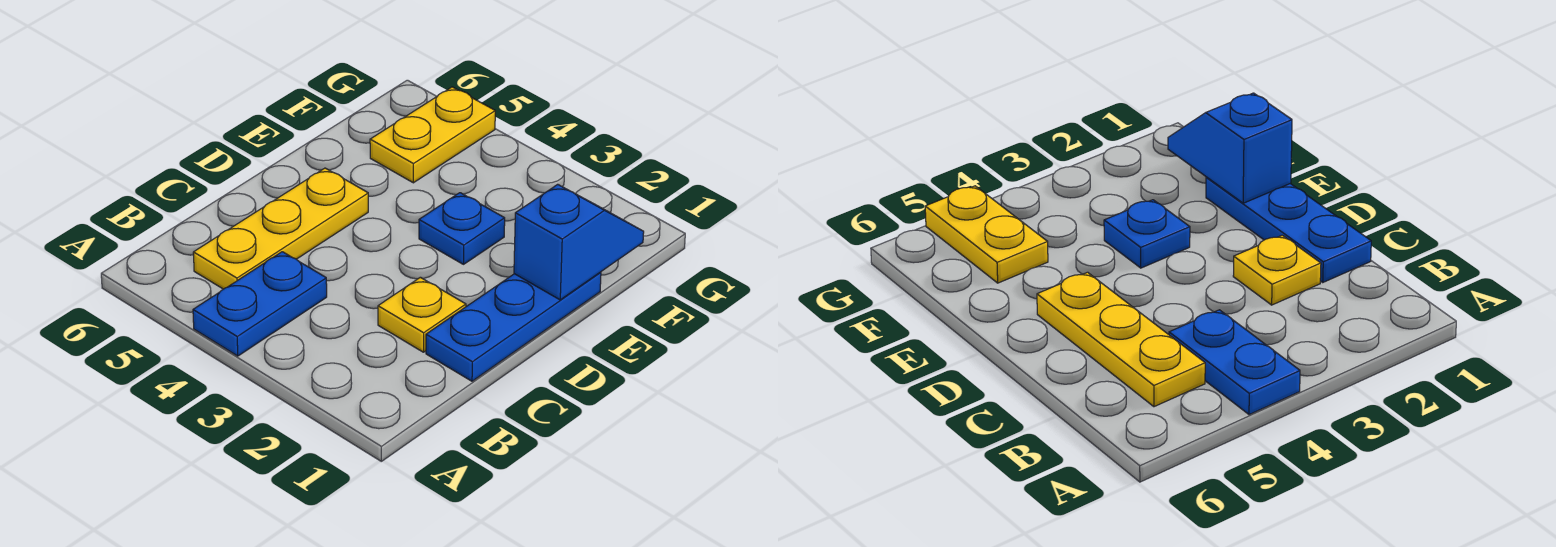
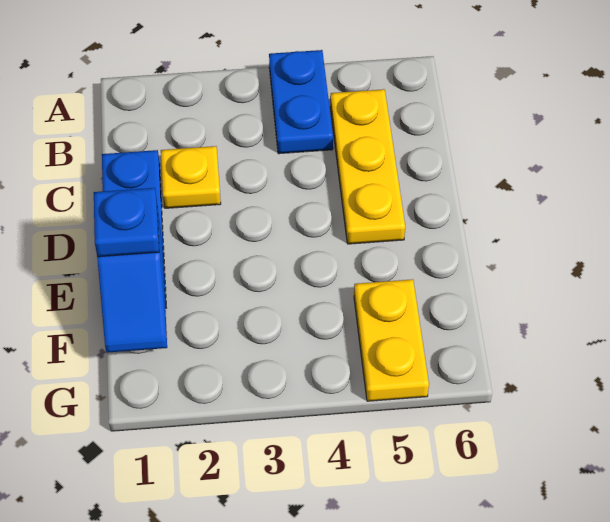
blue plate E3 level 1 -> blue plate E1 level 3

